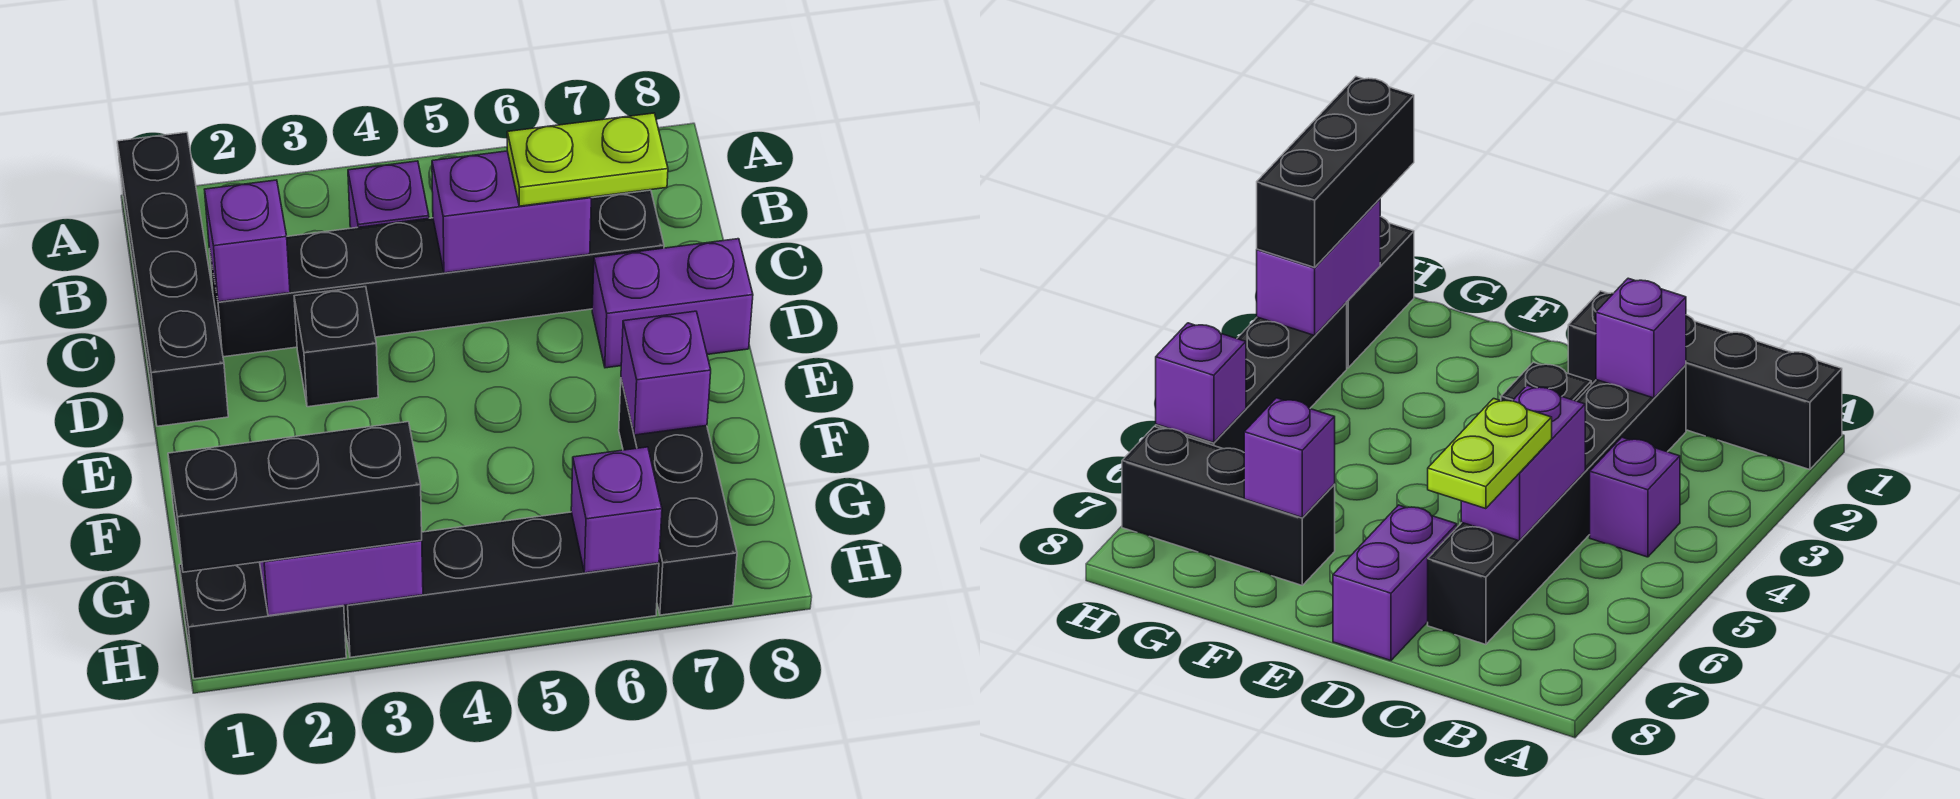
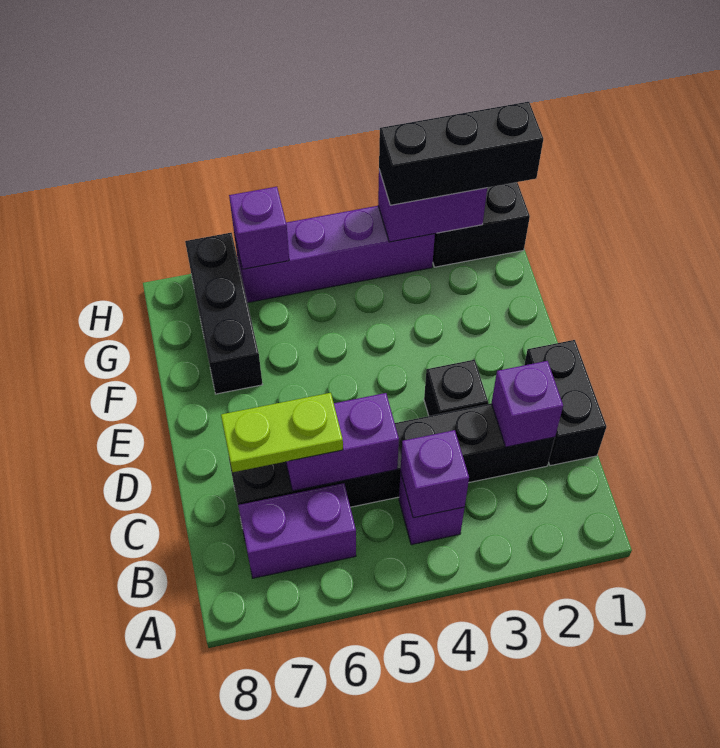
black brick A1:D1 level 1 -> black brick C1:D1 level 1
purple brick D7:D8 level 1 -> purple brick B6:B7 level 1
purple brick F7 level 2 -> purple brick B4 level 2
black brick H3:H6 level 1 -> purple brick H3:H6 level 1

